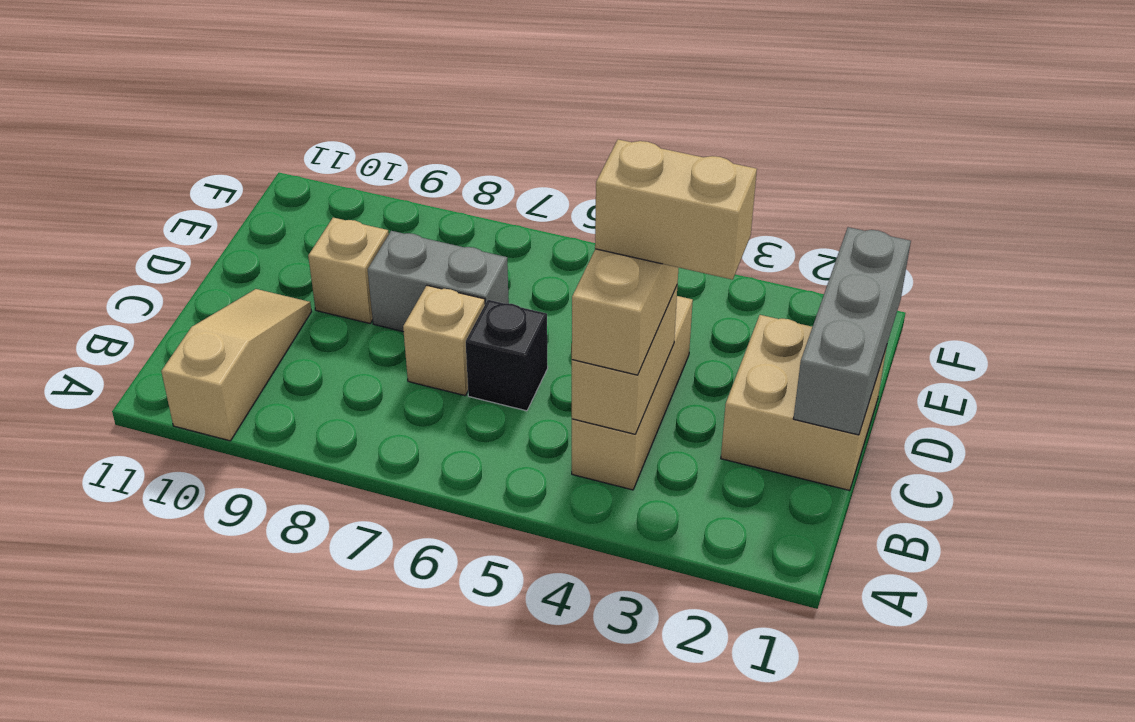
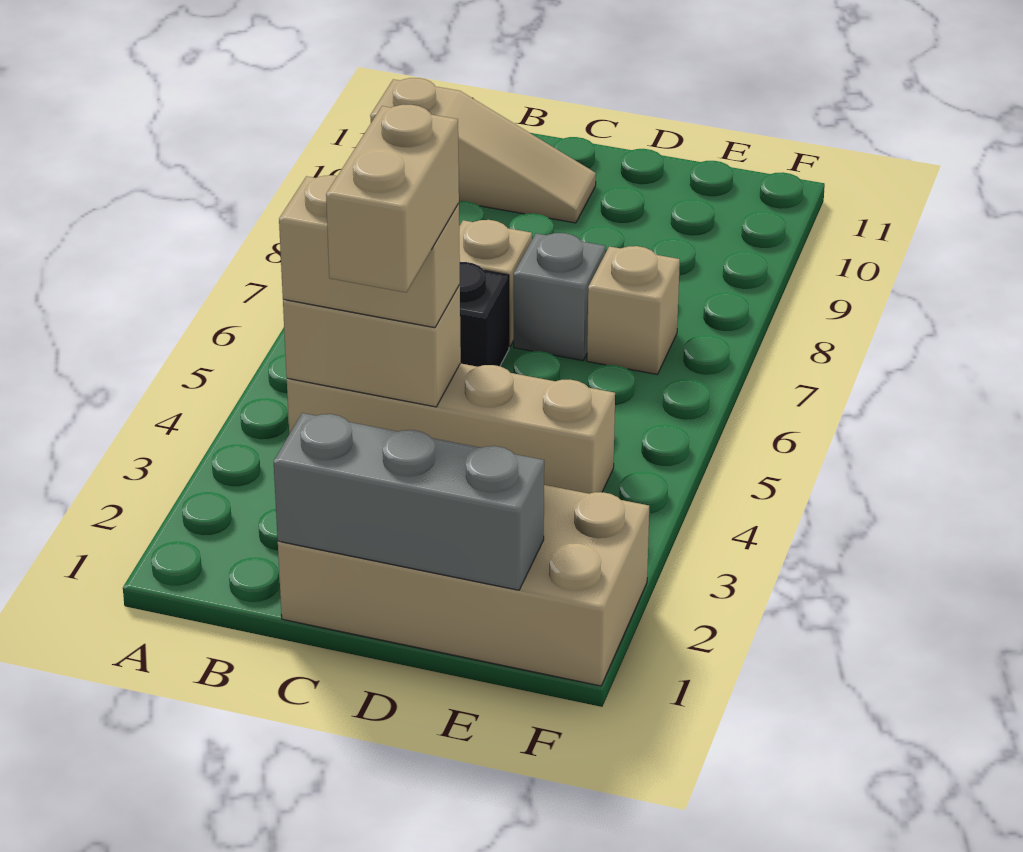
tan brick B4:D4 level 1 -> tan brick B4:E4 level 1
tan brick C1:D2 level 1 -> tan brick C1:F2 level 1
grey brick D7:D8 level 1 -> grey brick D7 level 1
tan brick D9 level 1 -> tan brick E7 level 1

